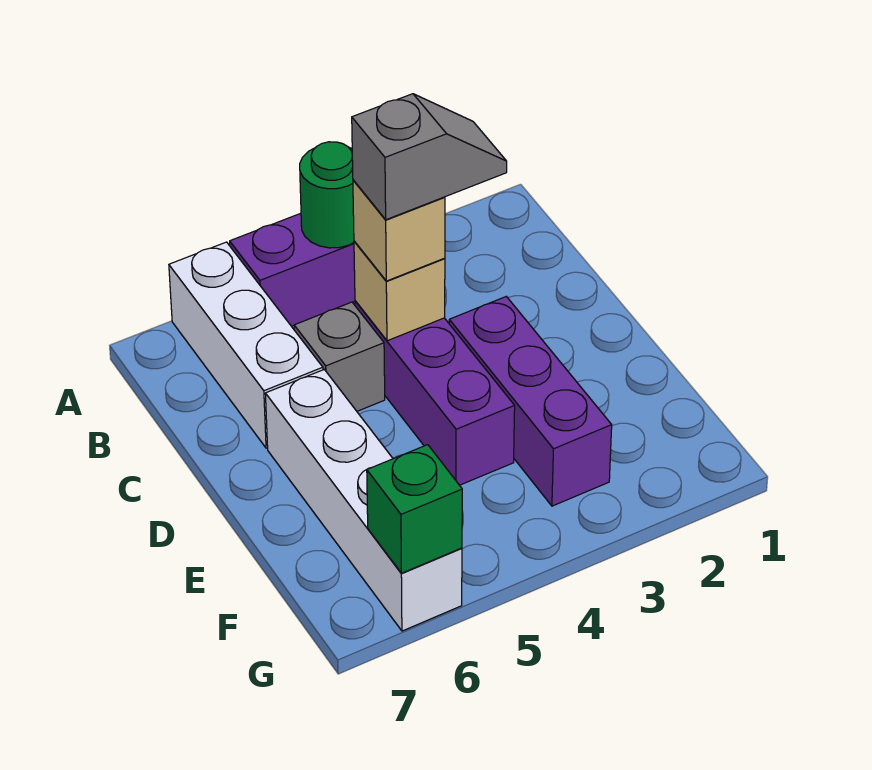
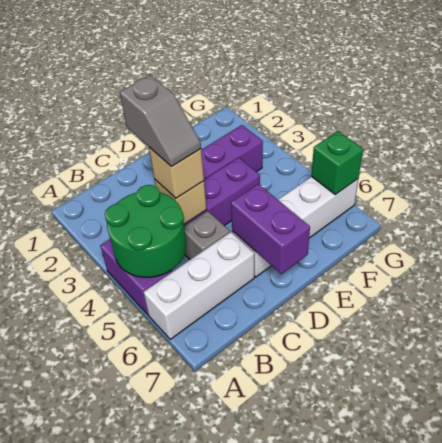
green round brick A4 level 2 -> green round brick A4:B5 level 2
grey slope C3:C4 level 4 top 4 -> grey slope C3:C4 level 4 top 3
none -> purple brick D6:D7 level 2

